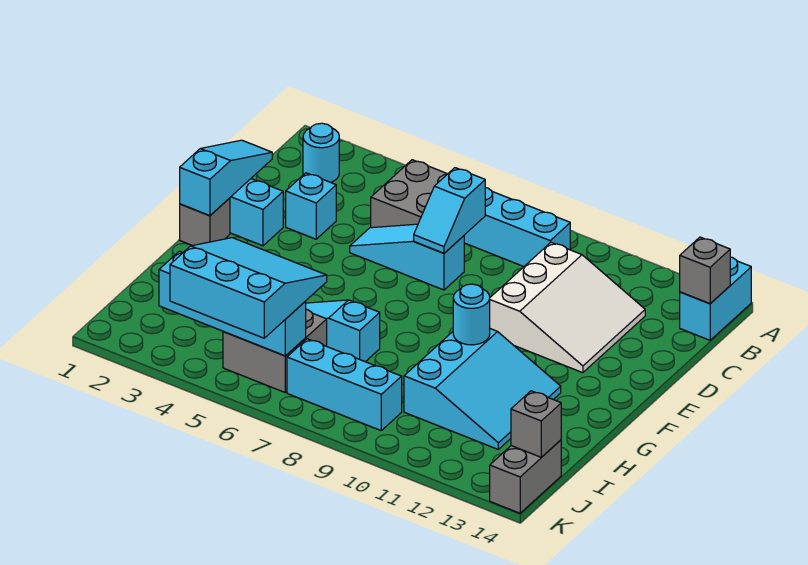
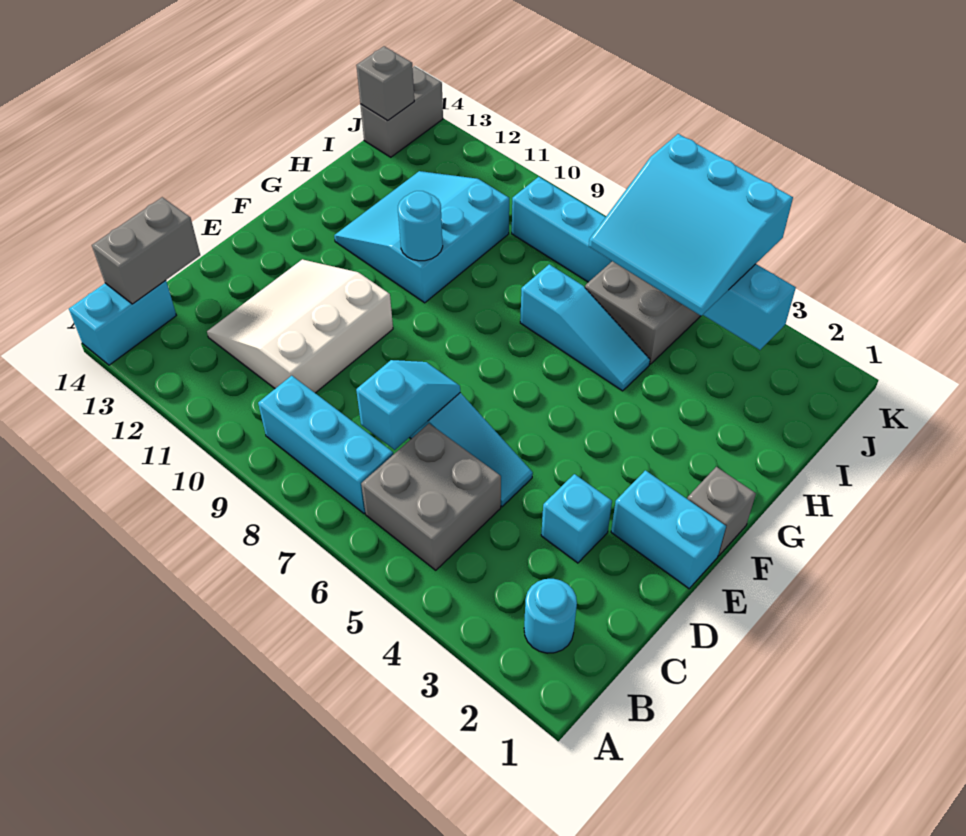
grey brick B14 level 2 -> grey brick B14:C14 level 2
cyan slope D1:F1 level 2 top F -> none

